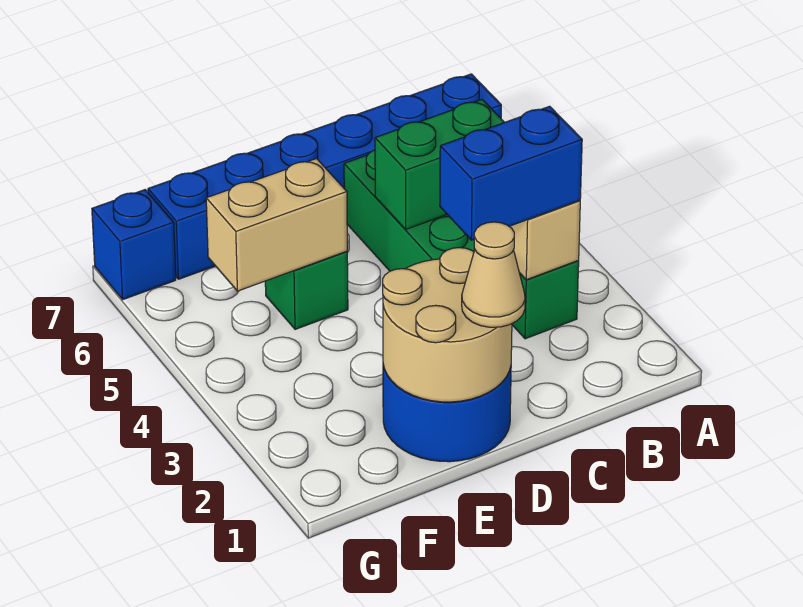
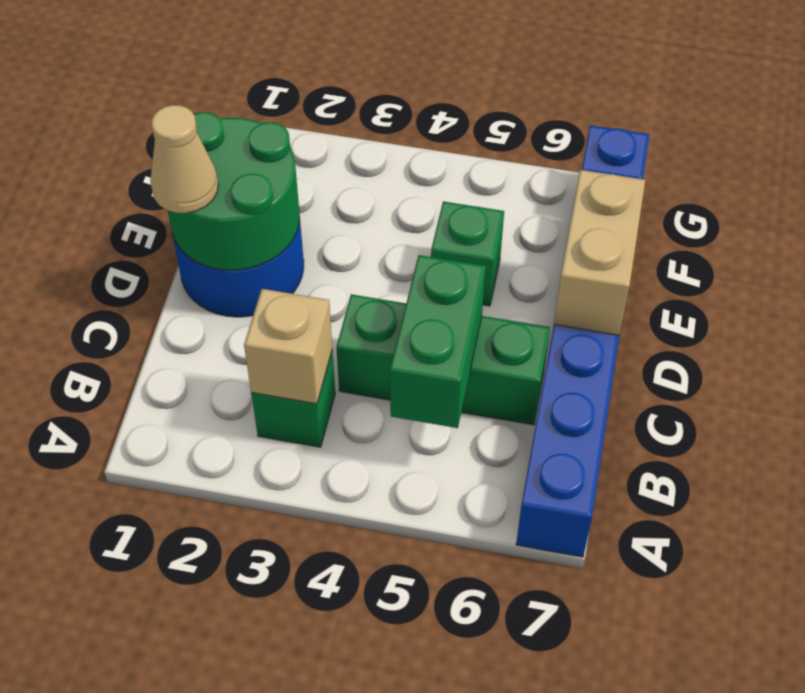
blue brick B3:C3 level 3 -> none
tan round brick D1:E2 level 2 -> green round brick D1:E2 level 2
tan brick E5:F5 level 2 -> tan brick D7:E7 level 2

